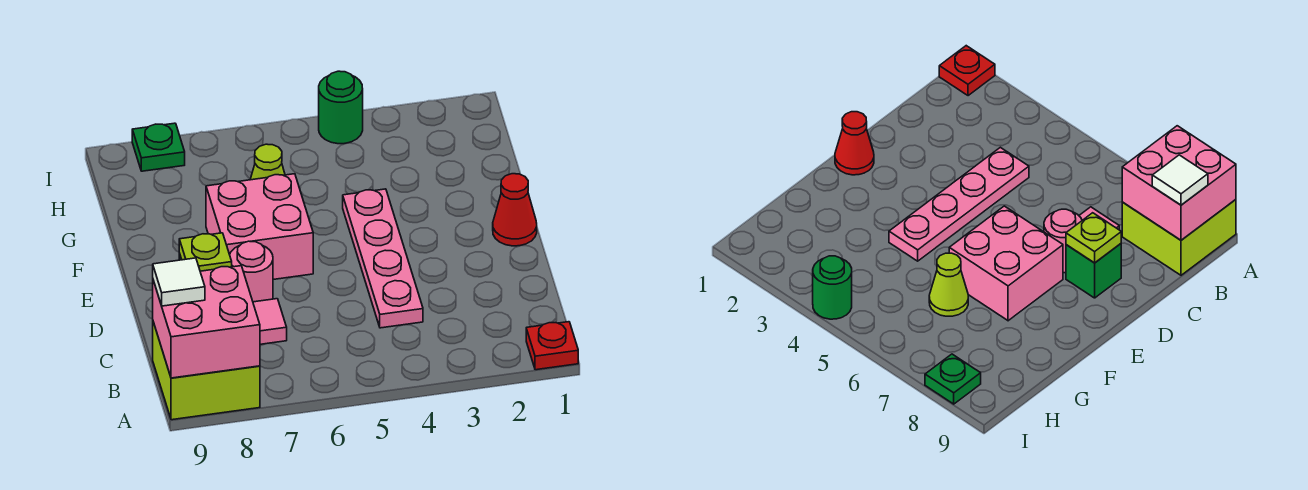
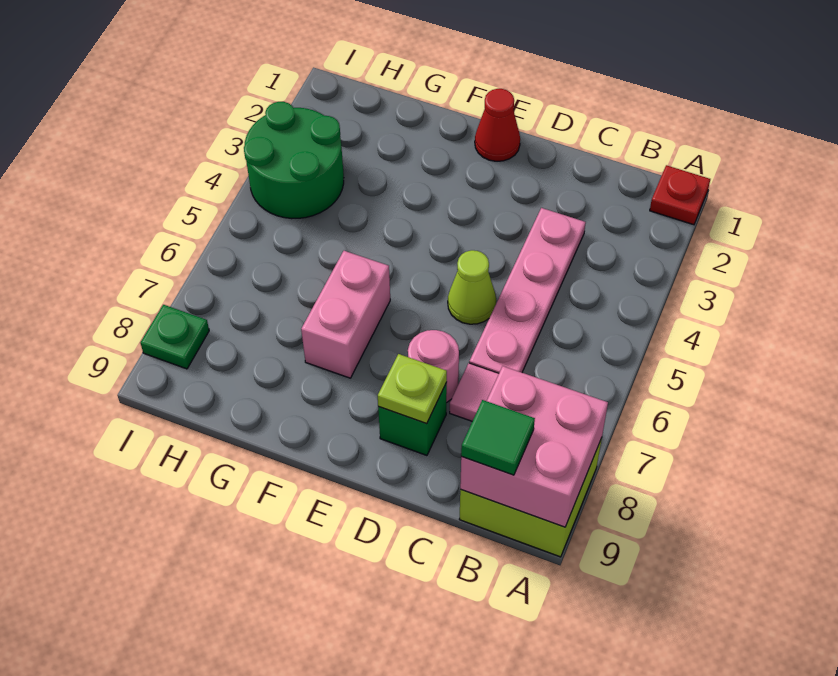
white tile B9 level 3 -> green tile B9 level 3
pink plate C4:F4 level 1 -> pink plate C3:C6 level 1
pink brick E6:F7 level 1 -> pink brick F6:F7 level 1
lime cone G6 level 1 -> lime cone D5 level 1
green round brick I4 level 1 -> green round brick H3:I4 level 1

